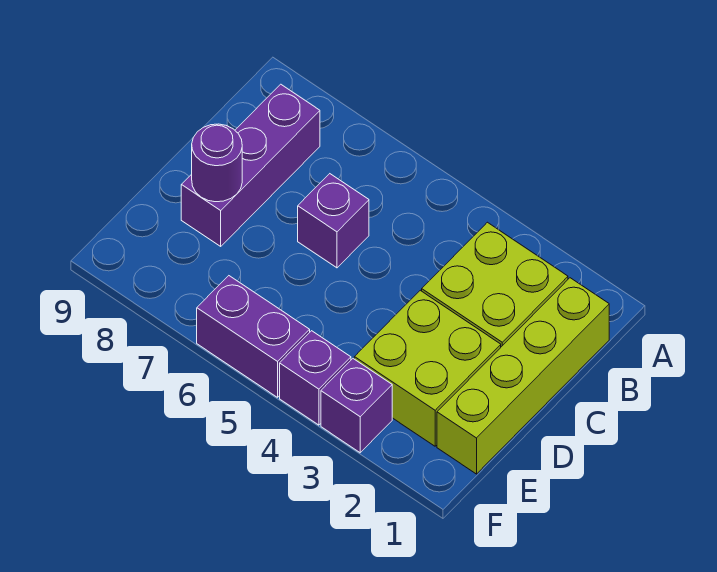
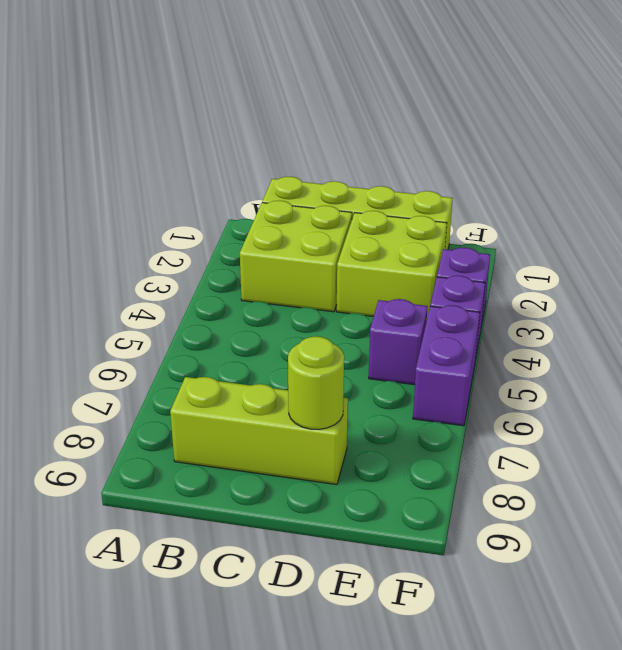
purple brick B8:D8 level 1 -> lime brick B8:D8 level 1
purple brick C6 level 1 -> purple brick E5 level 1
purple round brick D8 level 2 -> lime round brick D8 level 2

